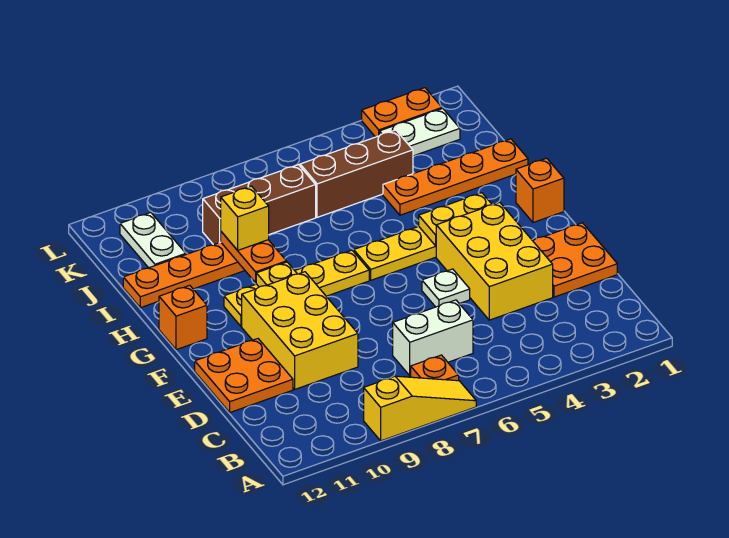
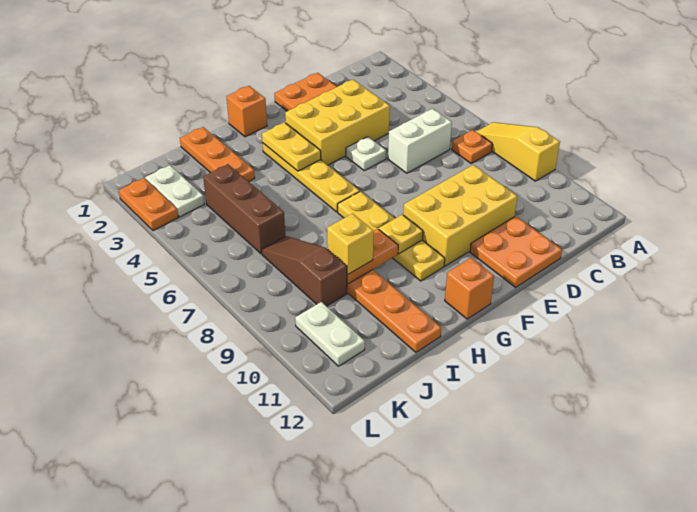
white brick C6:C7 level 1 -> white brick C6:D6 level 1
orange plate I1:I4 level 1 -> orange plate I1:I3 level 1
brown brick J7:J9 level 1 -> brown slope J7:J9 level 1 top 9
white plate J11:K11 level 1 -> white plate K10:K11 level 1

